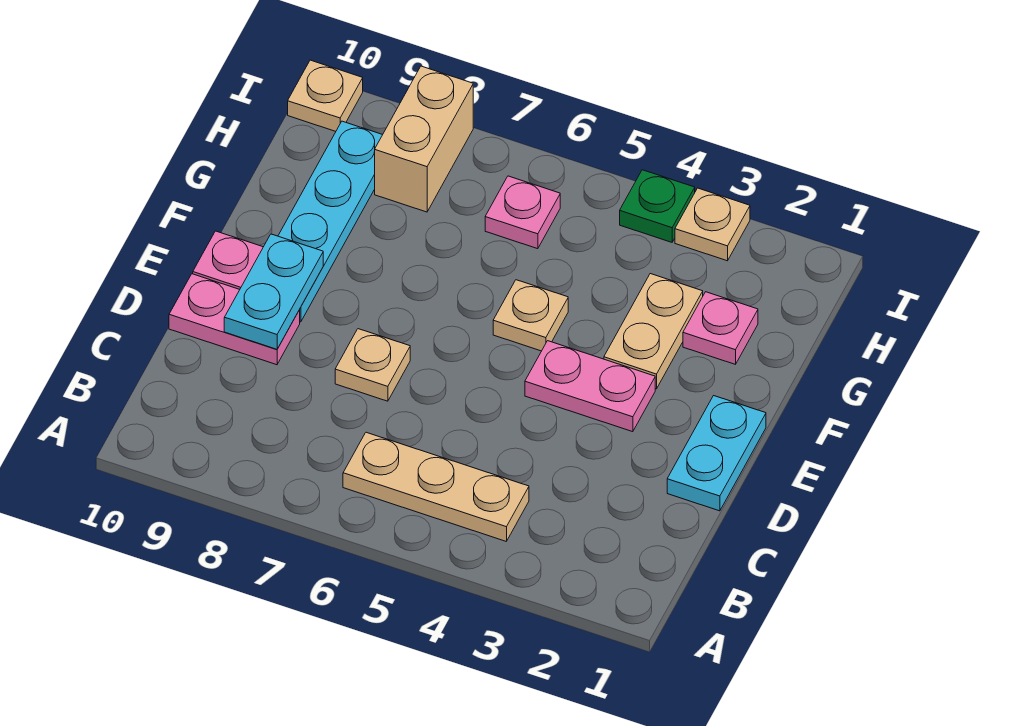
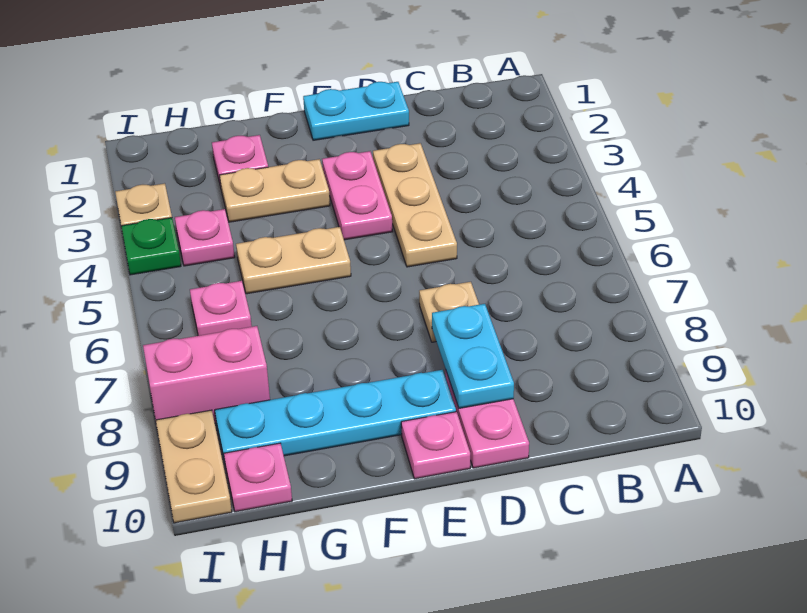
tan plate B4:B6 level 1 -> tan plate D3:D5 level 1
cyan plate D9:E9 level 2 -> cyan plate D8:D9 level 2
tan plate F5 level 1 -> tan plate F5:G5 level 1
none -> pink plate H4 level 1
tan brick H8:I8 level 1 -> pink brick H8:I8 level 1
none -> pink plate H10 level 1
tan plate I10 level 1 -> tan plate I9:I10 level 1

